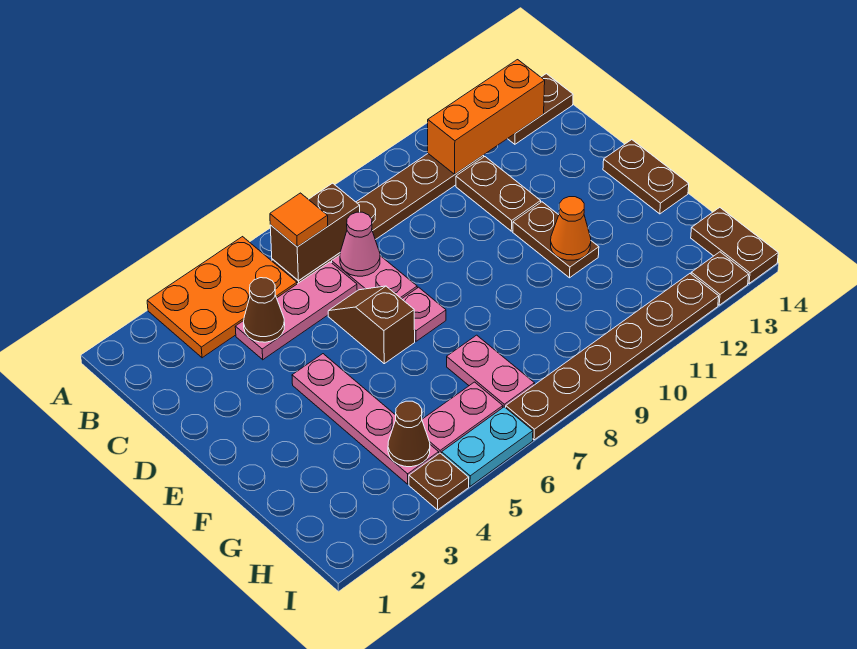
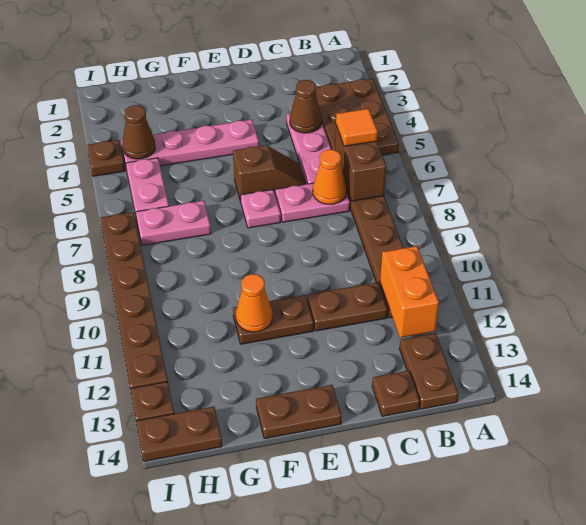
orange plate A3:B5 level 1 -> brown plate A3:B5 level 1
orange brick B11:B13 level 2 -> orange brick B11:B12 level 2
pink cone C7 level 2 -> orange cone C7 level 2
none -> brown plate C14 level 1
cyan plate I5:I6 level 1 -> none

